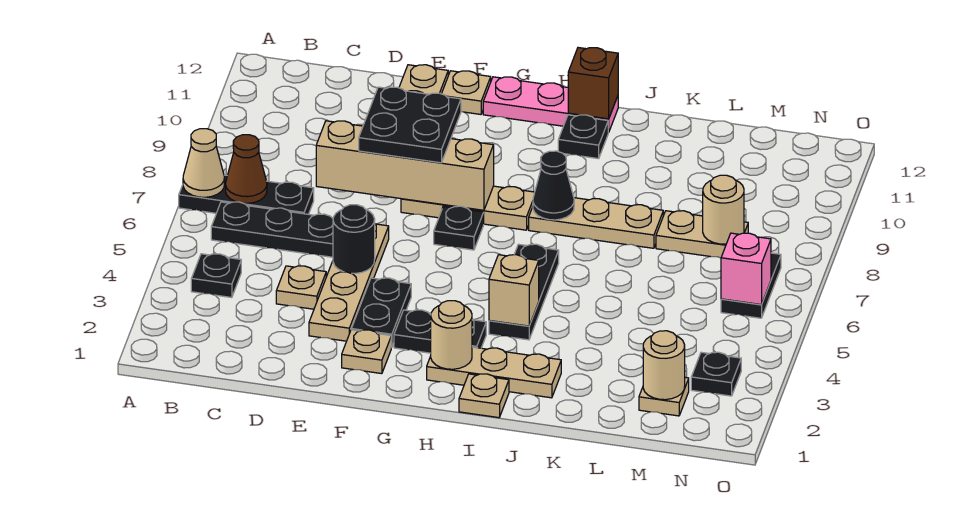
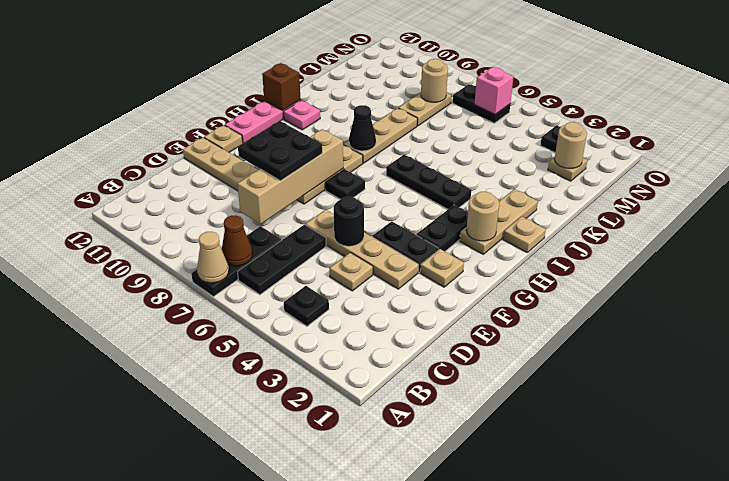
tan brick I4 level 2 -> none
black plate I11 level 1 -> pink plate I11 level 1

